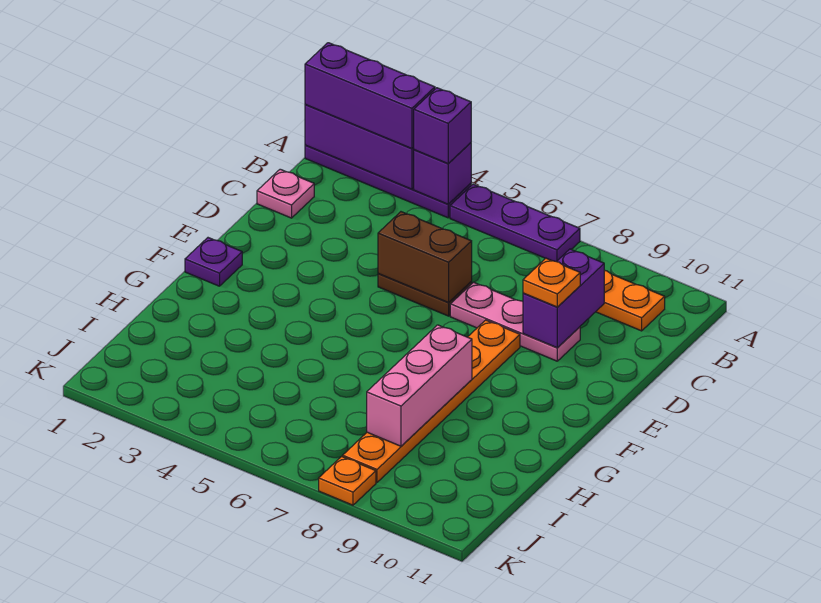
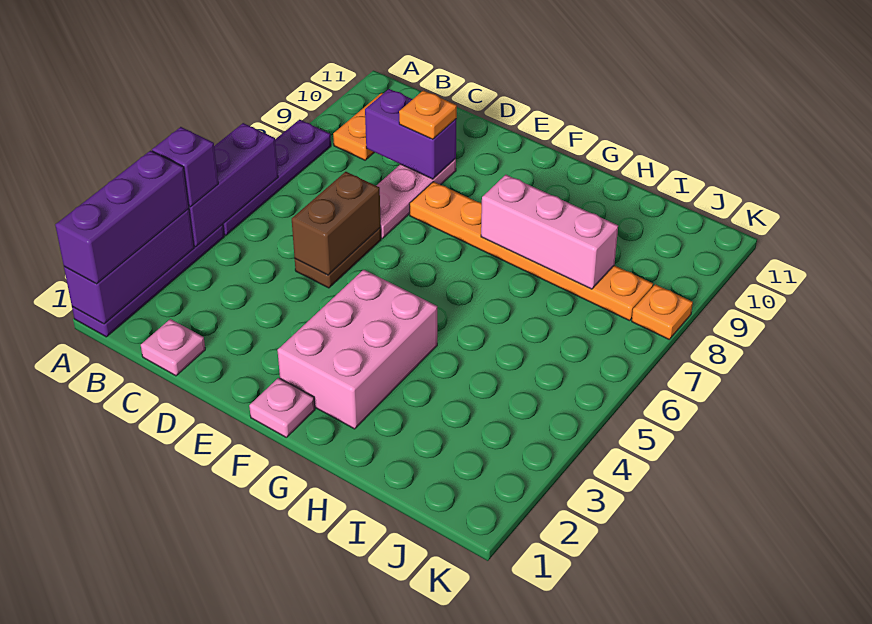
purple brick A4 level 2 -> purple brick A4:A6 level 2
purple plate A5:A7 level 1 -> purple plate A5:A8 level 1
purple plate F1 level 1 -> pink plate F1 level 1
none -> pink brick F2:G4 level 1

